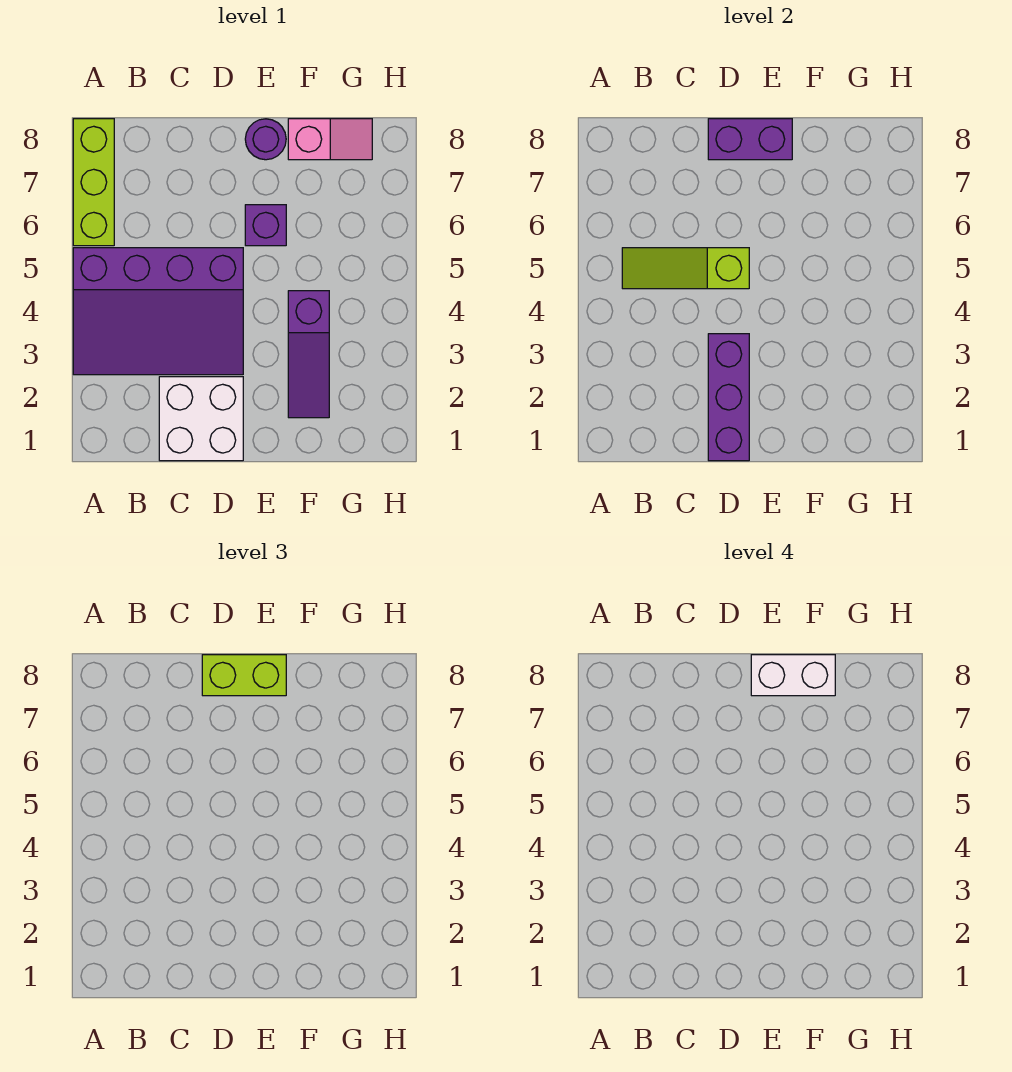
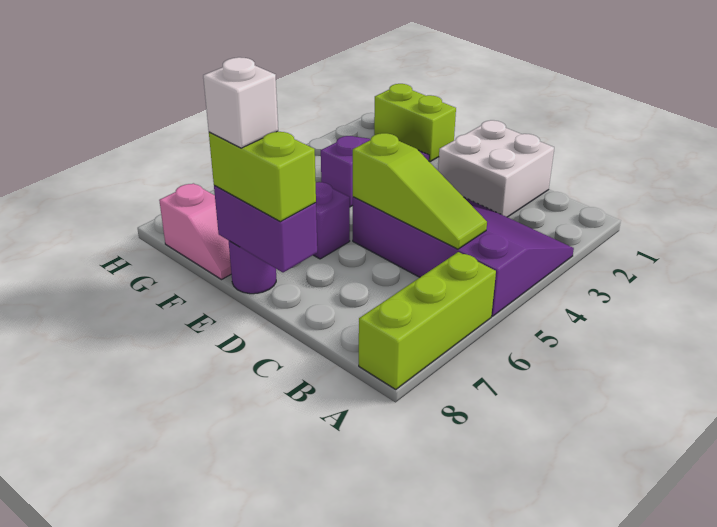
purple brick D1:D3 level 2 -> none
white brick E8:F8 level 4 -> white brick E8 level 4
none -> lime brick F1:G1 level 1
pink slope F8:G8 level 1 top F -> pink slope F8:G8 level 1 top G

